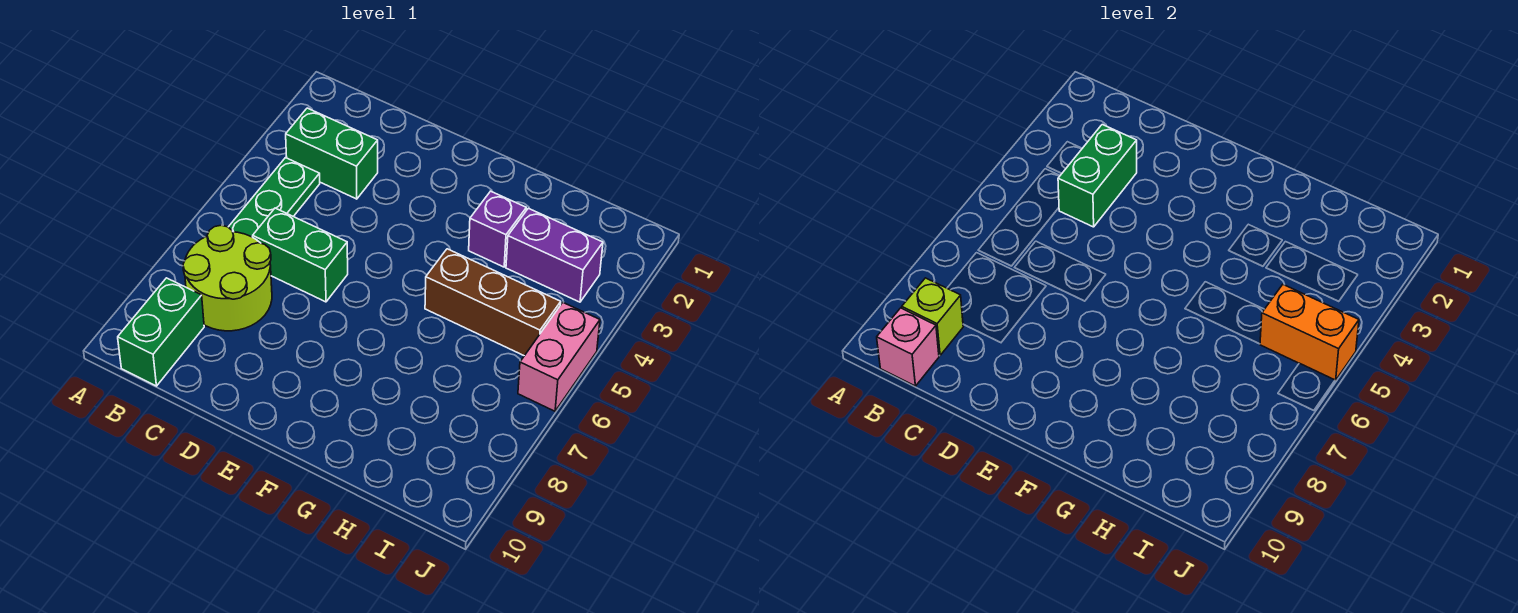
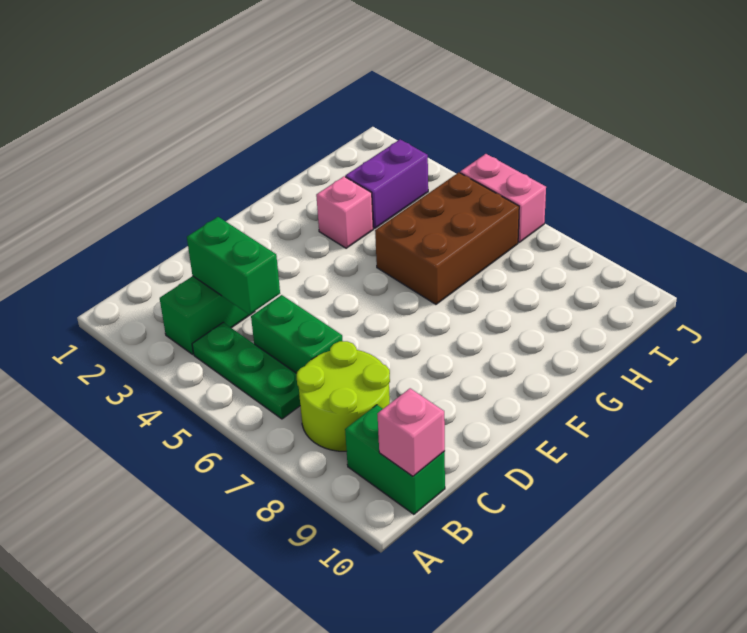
lime brick B9 level 2 -> none
green brick C6:D6 level 1 -> green brick C5:C6 level 1
purple brick G3 level 1 -> pink brick G3 level 1
brown brick G5:I5 level 1 -> brown brick G5:I6 level 1
orange brick I5:J5 level 2 -> none

